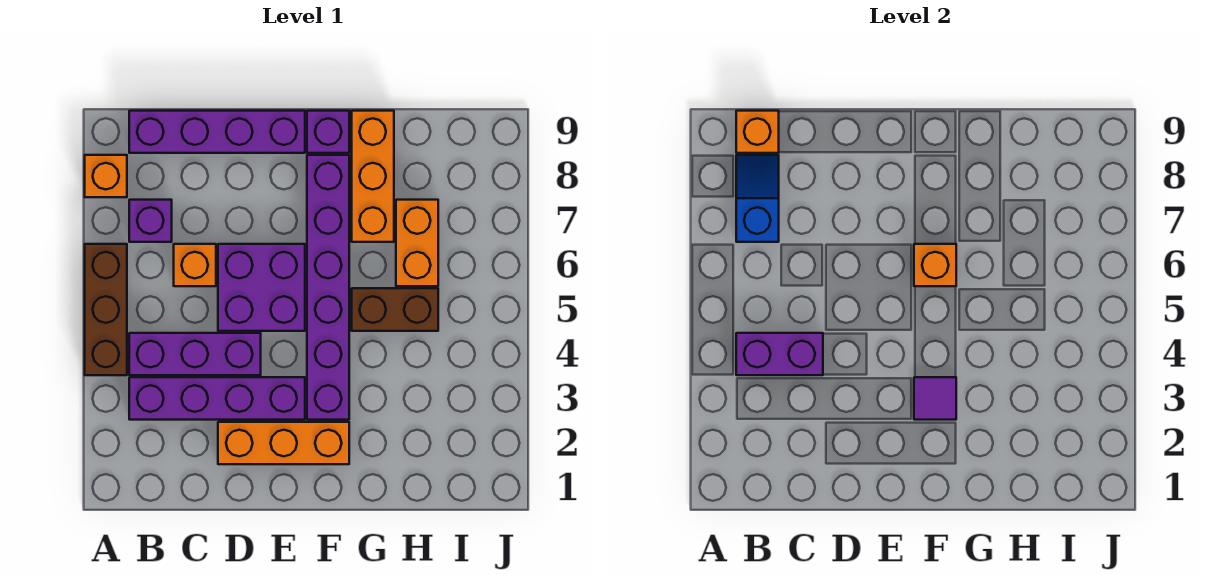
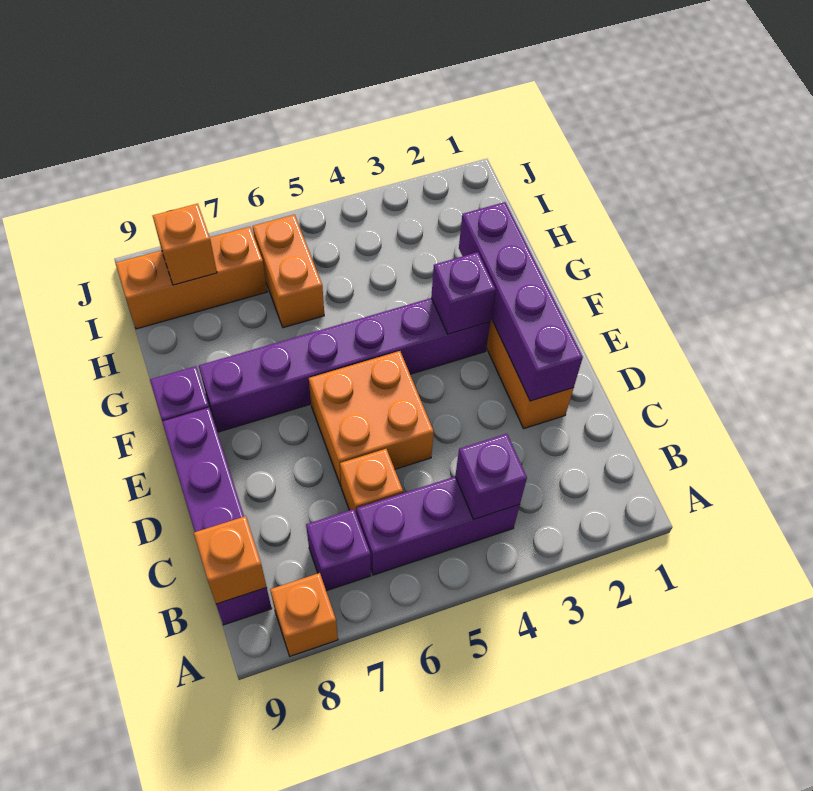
brown brick A4:A6 level 1 -> none
purple brick B3:E3 level 1 -> purple brick D2:G2 level 2
purple brick B4:D4 level 1 -> purple brick B4:B6 level 1
purple brick B4:C4 level 2 -> purple brick B4 level 2
blue slope B7:B8 level 2 top 7 -> none
purple brick D5:E6 level 1 -> orange brick D5:E6 level 1
purple tile F3 level 2 -> purple brick F3 level 2
orange brick F6 level 2 -> orange brick I8 level 2
brown brick G5:H5 level 1 -> none
orange brick G7:G9 level 1 -> orange brick I7:I9 level 1
orange brick H6:H7 level 1 -> orange brick H6:I6 level 1

